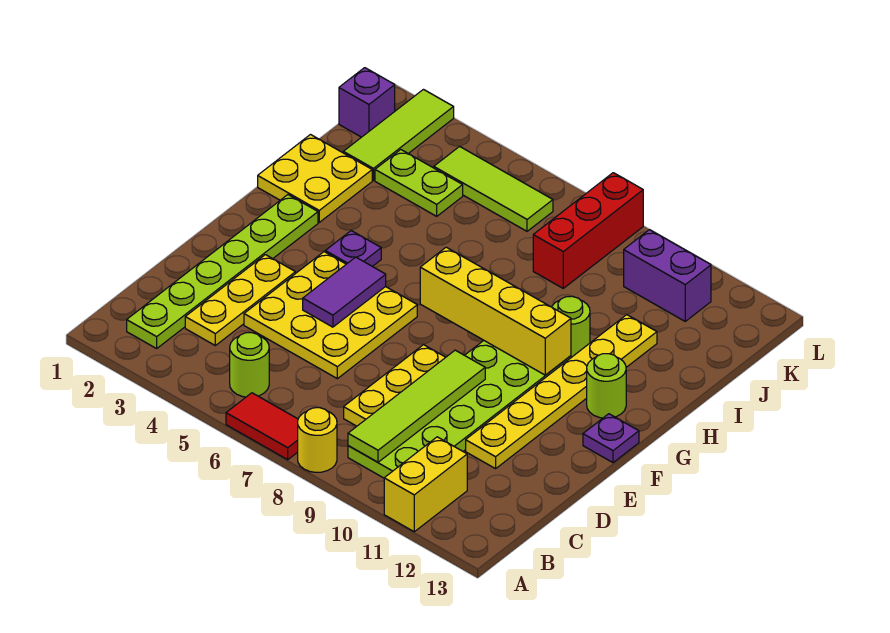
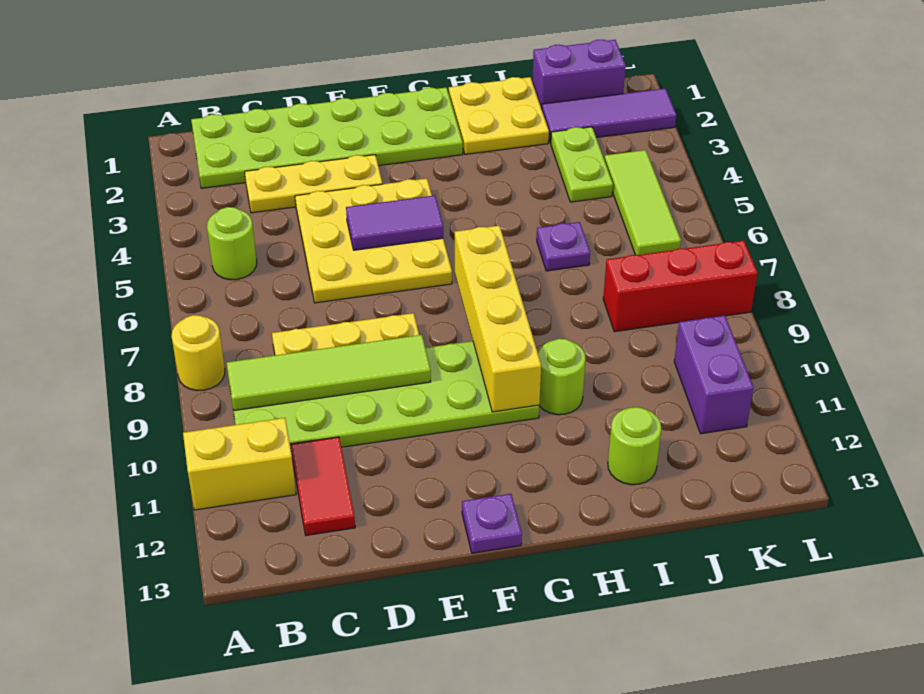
red tile A6:A7 level 1 -> red tile C11:C12 level 1
lime plate B2:G2 level 1 -> lime plate B1:G2 level 1
yellow plate D11:I11 level 1 -> none
purple plate G4 level 1 -> purple plate I6 level 1
lime round brick G12 level 1 -> lime round brick I12 level 1
lime tile J2:L2 level 1 -> purple tile J2:L2 level 1
purple brick K1 level 1 -> purple brick J1:K1 level 1

